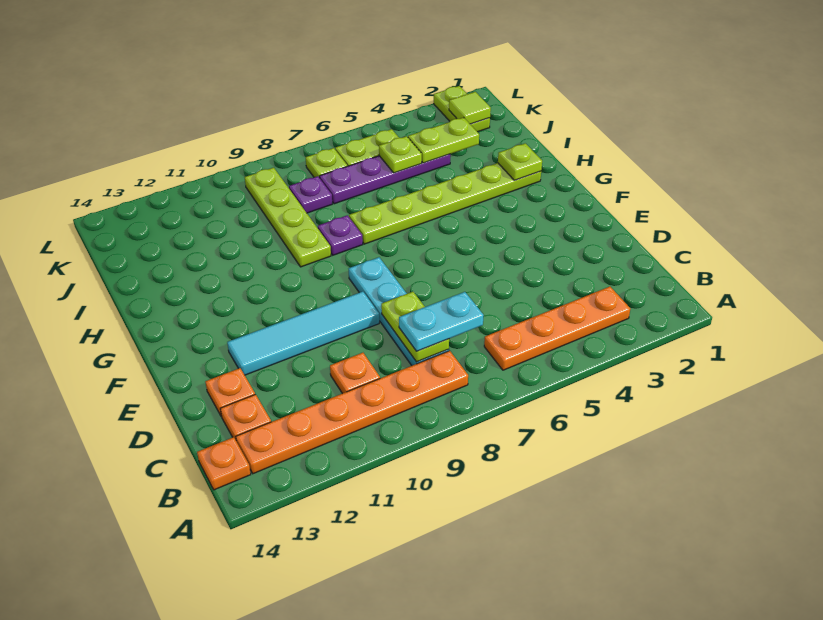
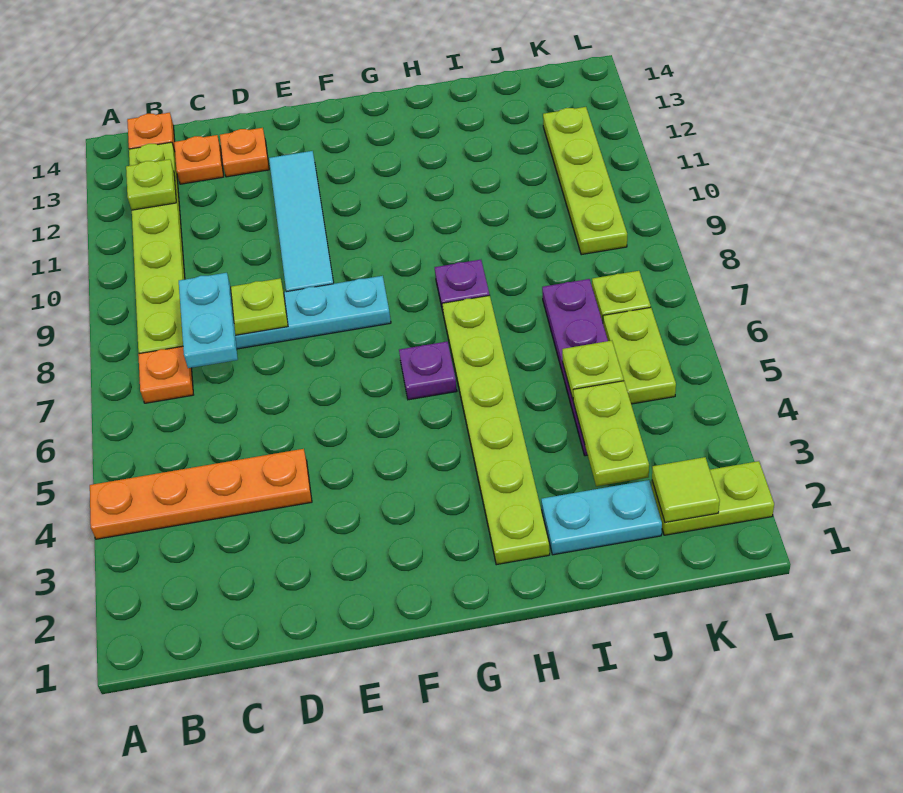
orange plate B3:B6 level 1 -> orange plate A4:D4 level 1
orange plate B8:B13 level 1 -> lime plate B8:B13 level 1
orange plate C10 level 1 -> orange plate B7 level 1
lime plate H2 level 2 -> lime plate B12 level 2
lime plate H9:K9 level 1 -> lime plate K9:K12 level 1
none -> cyan plate I2:J2 level 1
purple plate J8 level 1 -> purple plate G6 level 1

